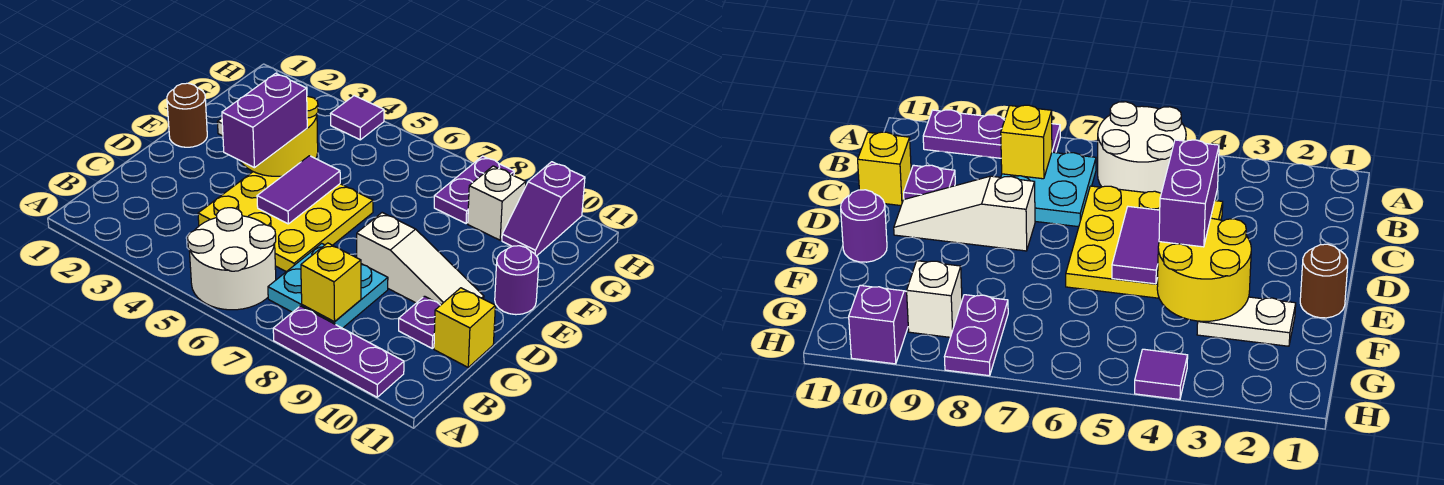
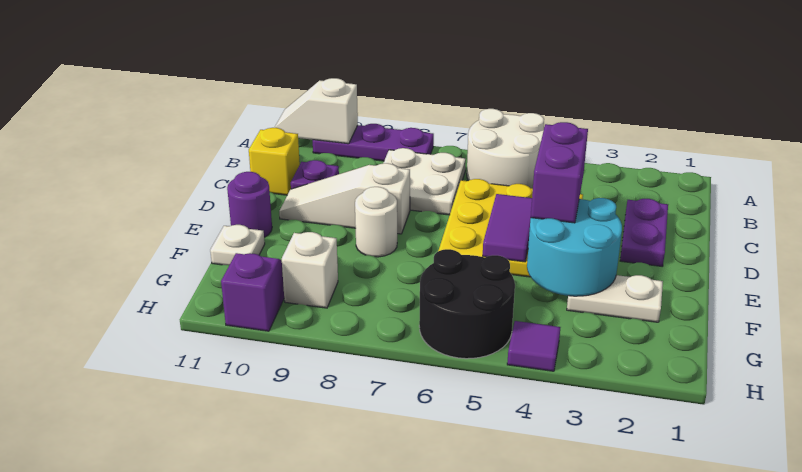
none -> white slope A10:A11 level 2 top 10
cyan plate B7:C8 level 1 -> white plate B7:C8 level 1
yellow brick B8 level 2 -> none
brown round brick E1 level 1 -> none
yellow round brick E3:F4 level 2 -> cyan round brick E3:F4 level 2
none -> white round brick E8 level 1
none -> white plate F11 level 1
none -> black round brick G5:H6 level 1
purple plate G8:H8 level 1 -> purple plate C2:D2 level 1

